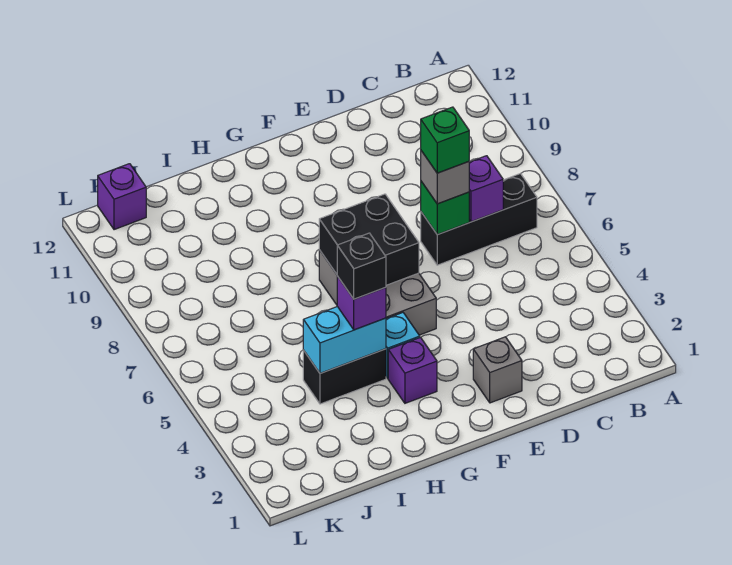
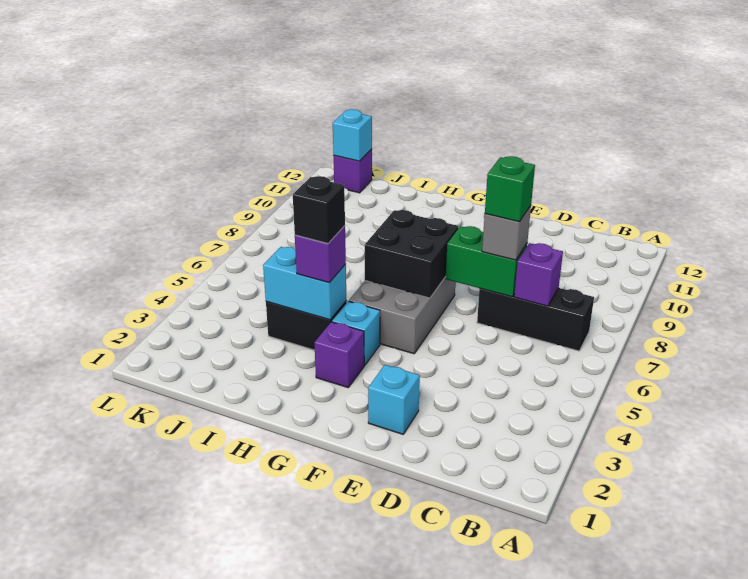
green brick D7 level 2 -> green brick D7:E7 level 2
grey brick E2 level 1 -> cyan brick E2 level 1
none -> cyan brick K12 level 2

